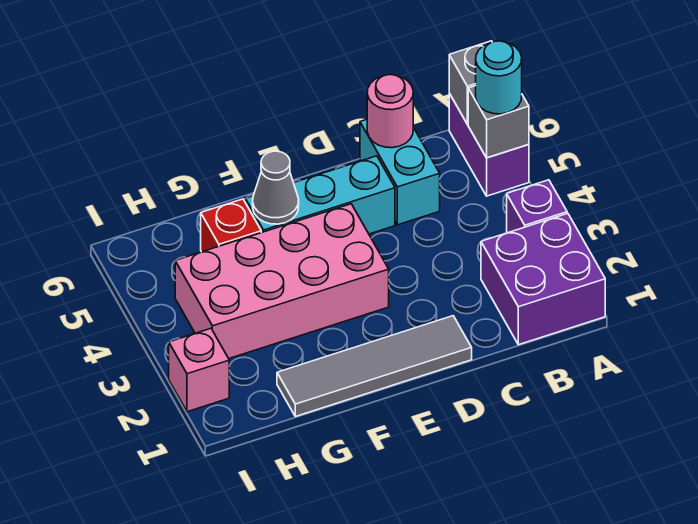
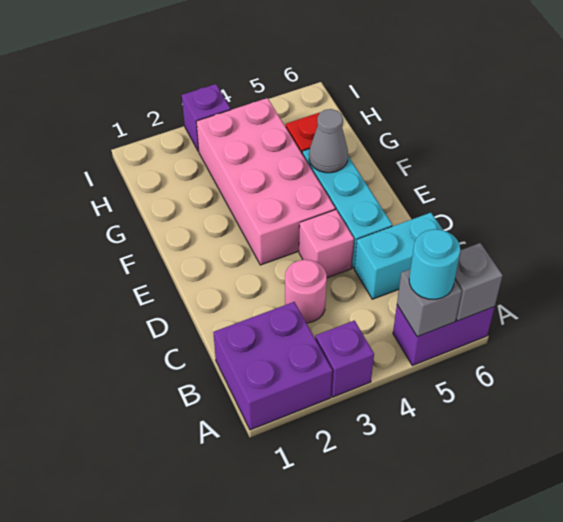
pink round brick C6 level 2 -> pink round brick C3 level 1
grey tile D1:G1 level 1 -> none
pink brick I2 level 1 -> pink brick D4 level 1
none -> purple brick I3 level 1

